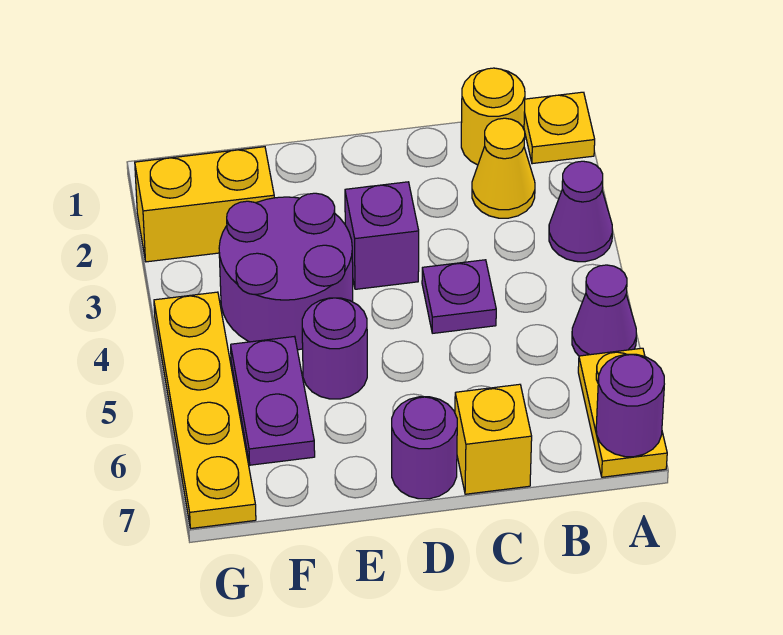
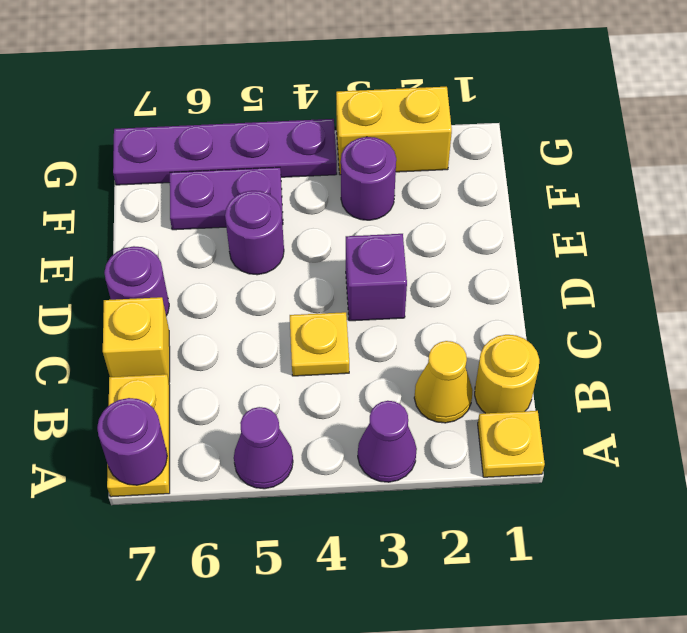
yellow plate A6:A7 level 1 -> yellow plate A7:B7 level 1
purple plate C4 level 1 -> yellow plate C4 level 1
purple round brick E3:F4 level 1 -> purple round brick F3 level 1
yellow brick F2:G2 level 1 -> yellow brick G2:G3 level 1
yellow plate G4:G7 level 1 -> purple plate G4:G7 level 1

